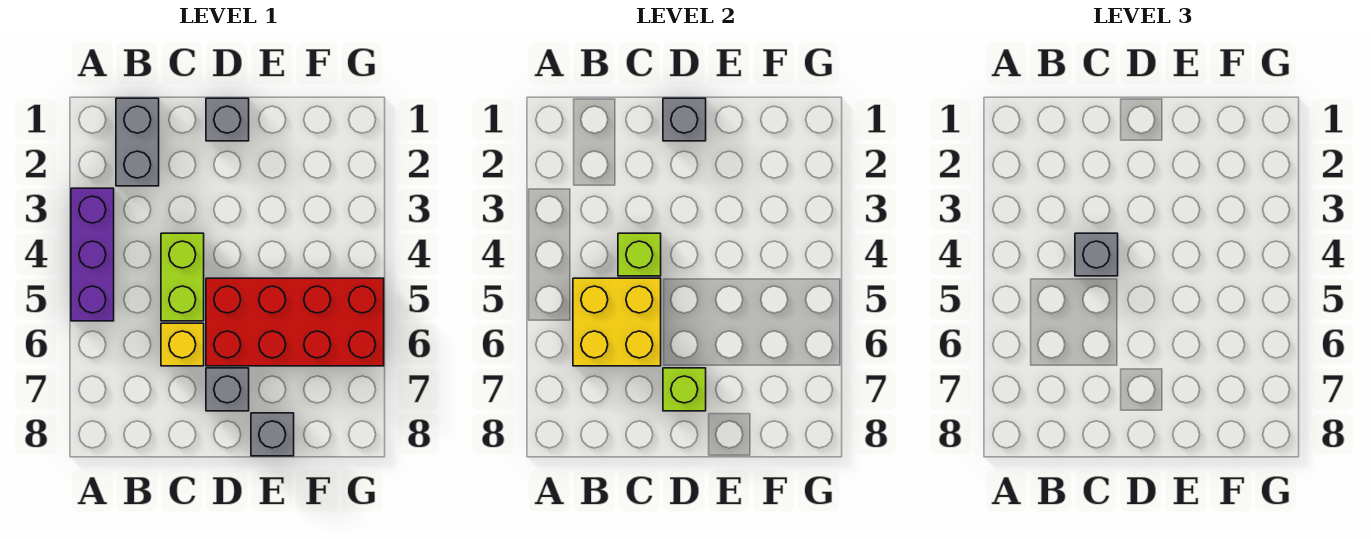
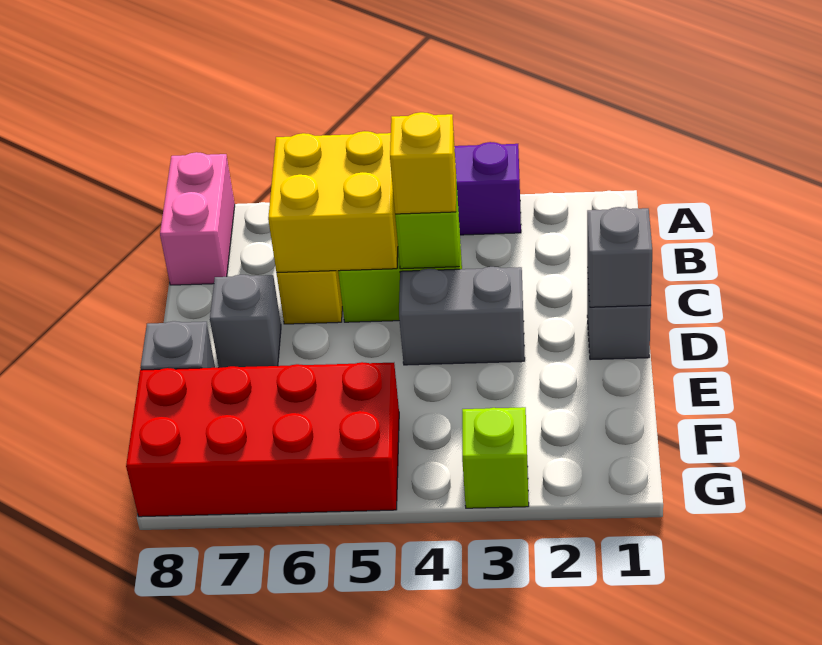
none -> pink brick A8:B8 level 1
grey brick B1:B2 level 1 -> grey brick D3:D4 level 1
grey brick C4 level 3 -> yellow brick C4 level 3
red brick D5:G6 level 1 -> red brick F5:G8 level 1
lime brick D7 level 2 -> lime brick G3 level 1

